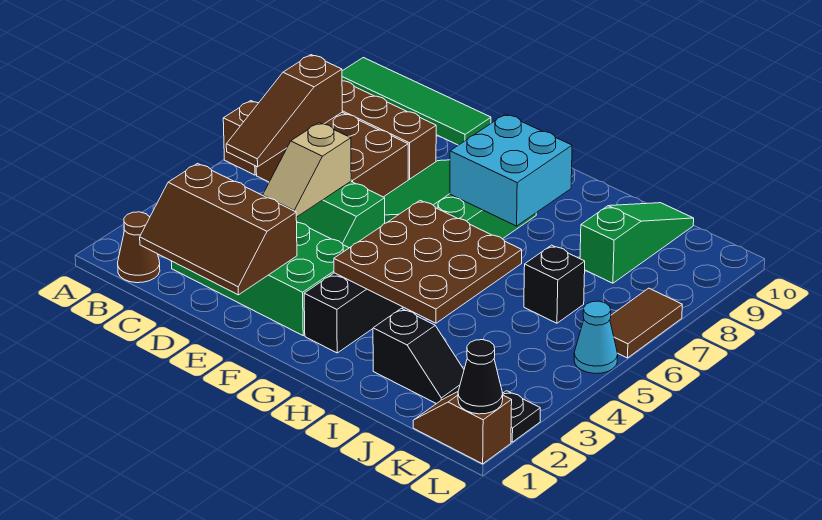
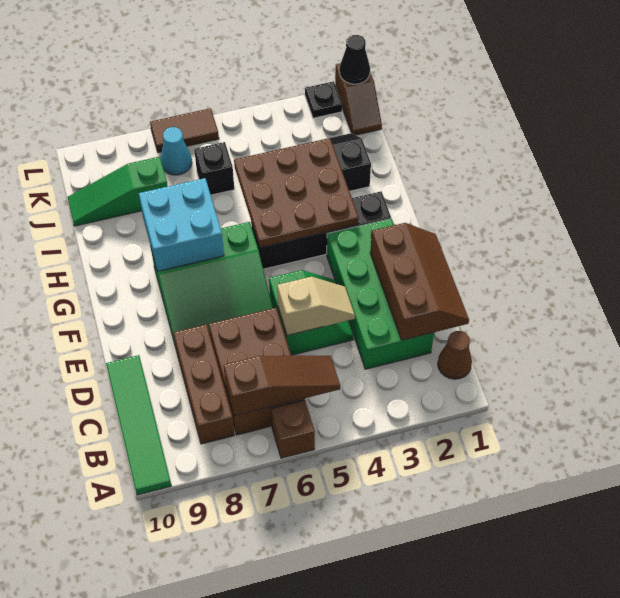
cyan cone L5 level 1 -> cyan cone K7 level 1

